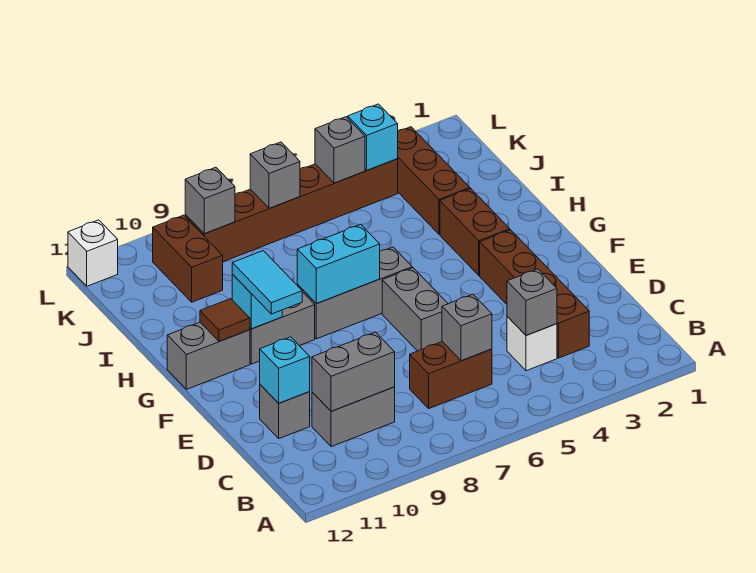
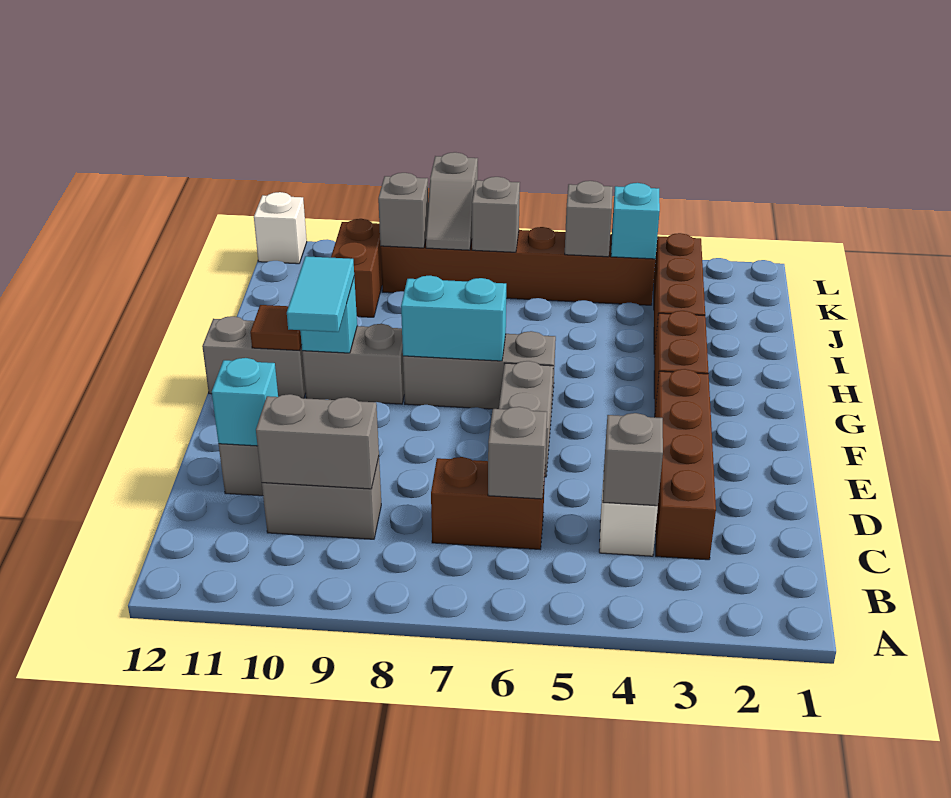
none -> grey slope K8:L8 level 2 top L

